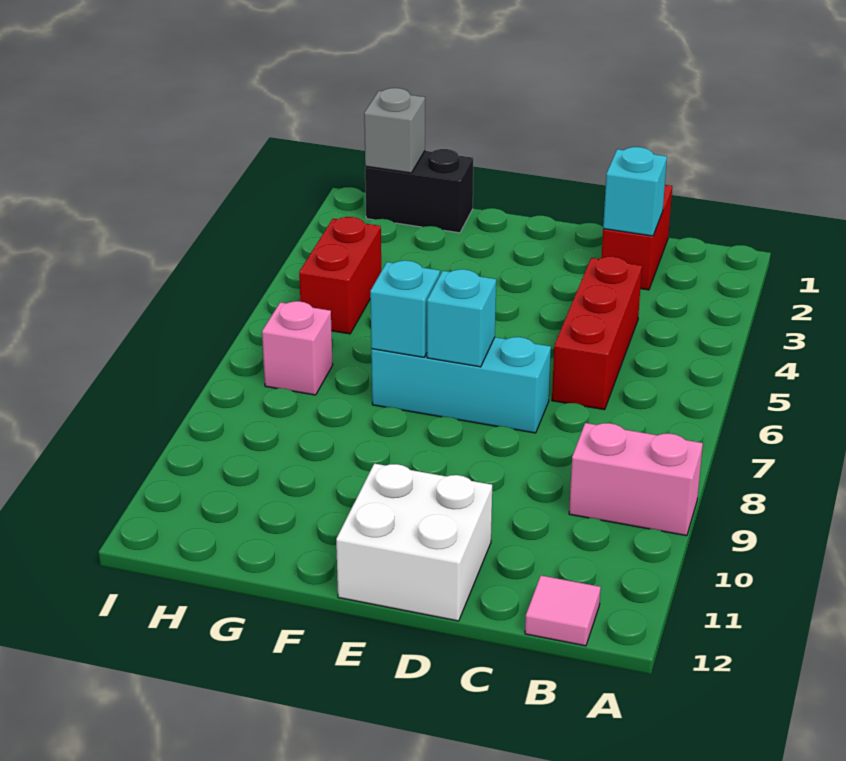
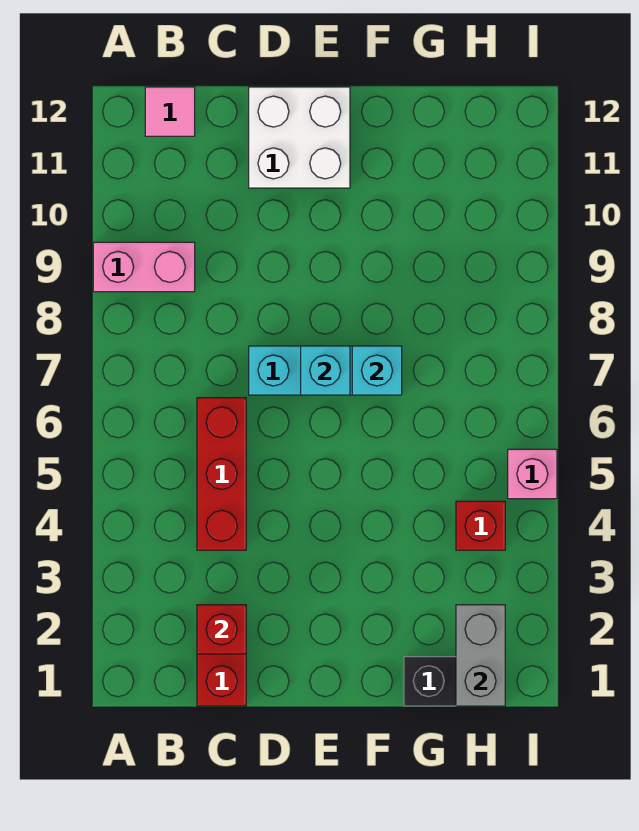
cyan brick C2 level 2 -> red brick C2 level 2
grey brick H1 level 2 -> grey brick H1:H2 level 2
red brick H4:H5 level 1 -> red brick H4 level 1
pink brick H7 level 1 -> pink brick I5 level 1

